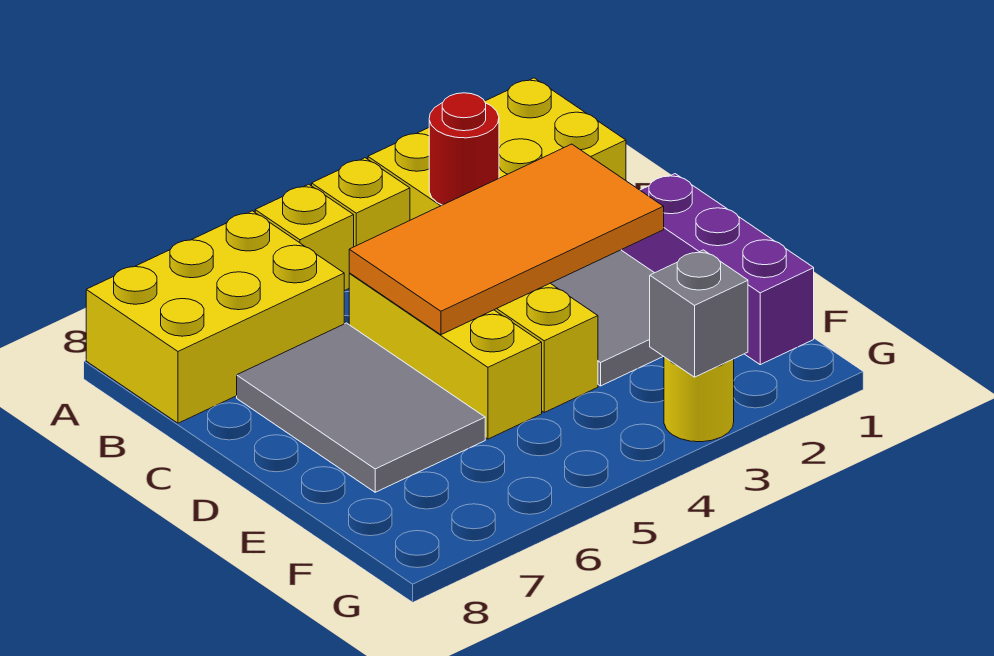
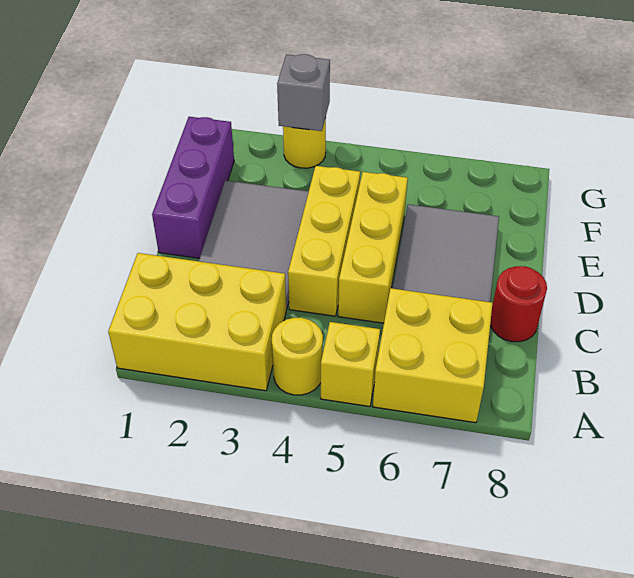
yellow brick A4 level 1 -> yellow round brick A4 level 1
yellow brick A6:B8 level 1 -> yellow brick A6:B7 level 1
red round brick B3 level 2 -> red round brick C8 level 1
orange tile C2:D5 level 2 -> none

